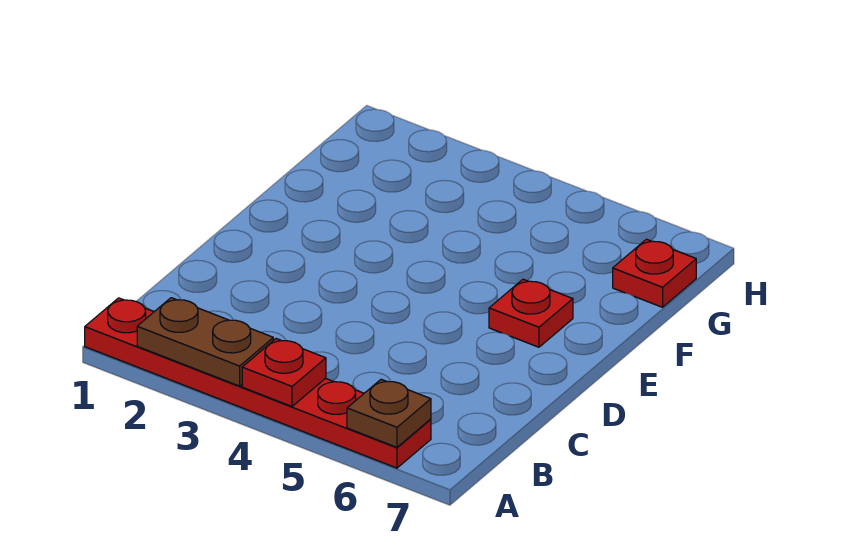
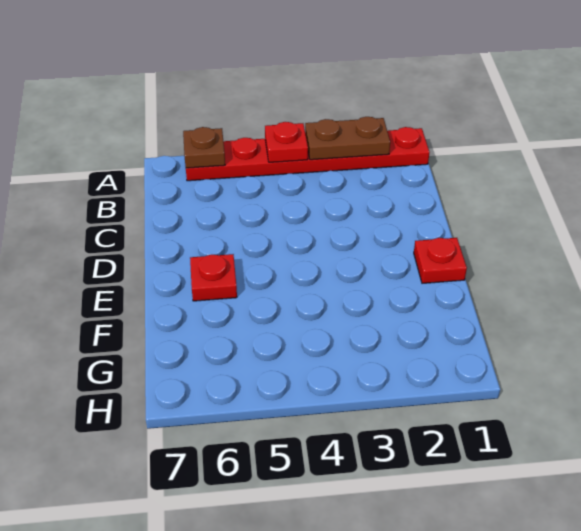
red plate G7 level 1 -> red plate E1 level 1

